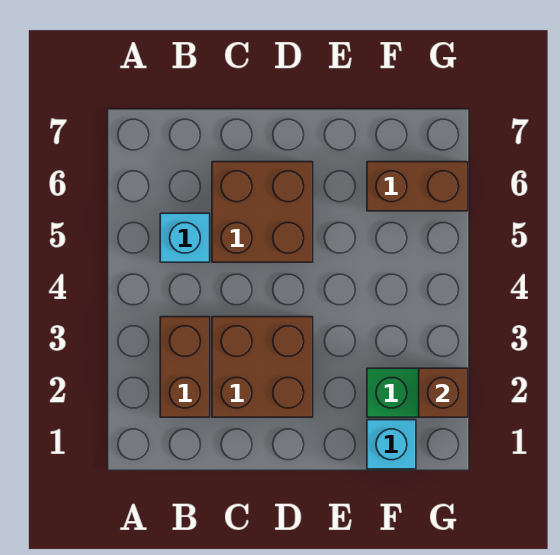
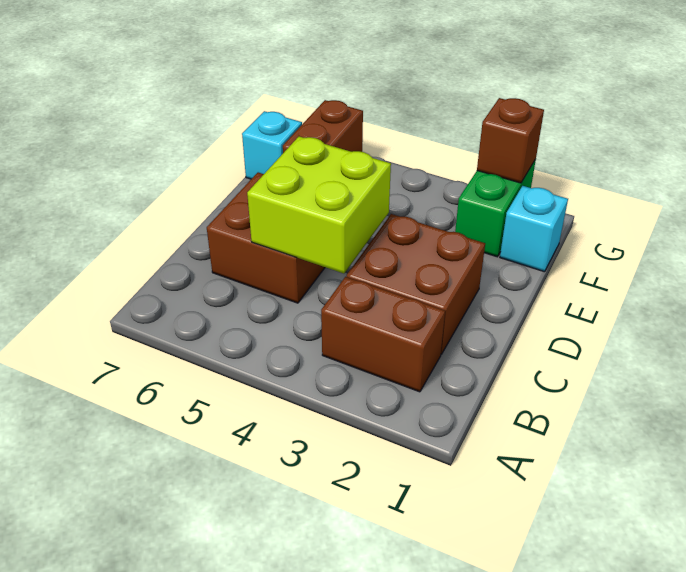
cyan brick B5 level 1 -> cyan brick F7 level 1
none -> lime brick C4:D5 level 2

